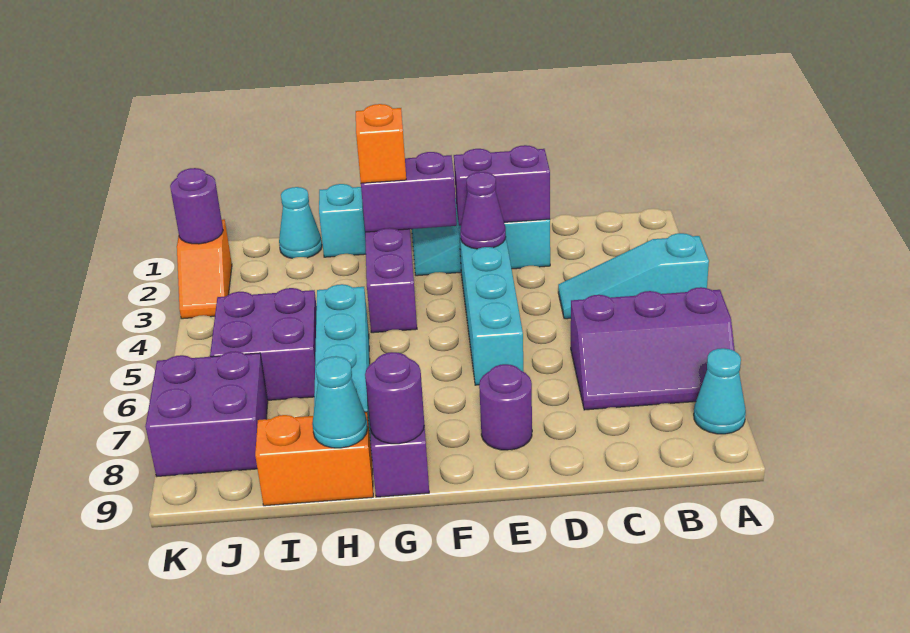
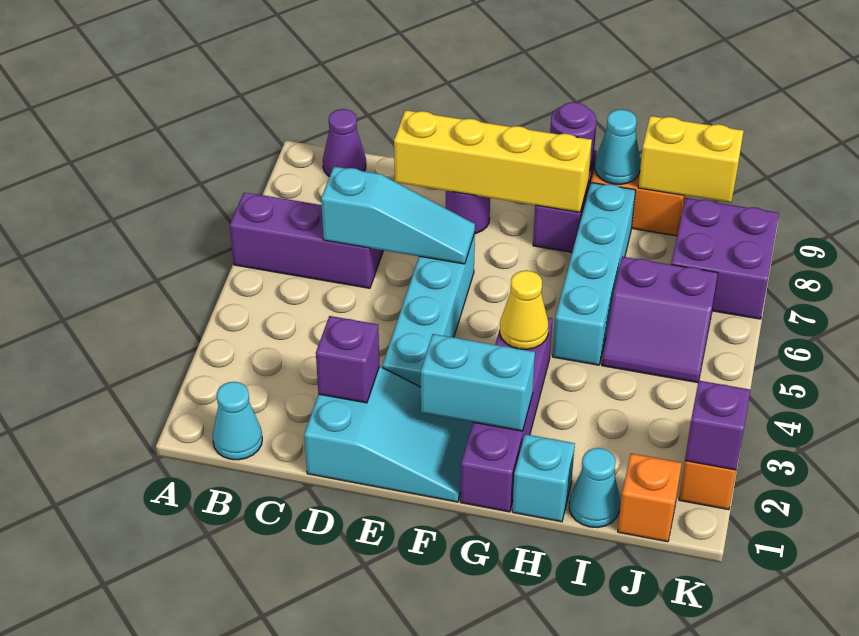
cyan slope A4:C4 level 1 top A -> cyan slope C6:E6 level 2 top C
cyan cone A8 level 1 -> cyan cone B1 level 1
purple brick D2:E2 level 2 -> purple brick D2 level 2
none -> yellow brick D8:G8 level 2
purple cone E3 level 2 -> purple cone B9 level 1
purple brick F2:G2 level 2 -> cyan brick F2:G2 level 2
orange brick G2 level 3 -> orange brick J1 level 1
none -> yellow cone G4 level 2
purple brick I5:J6 level 1 -> purple slope I5:J6 level 1 top 6
none -> yellow brick I9:J9 level 2
purple round brick K2 level 2 -> purple brick K2 level 2

